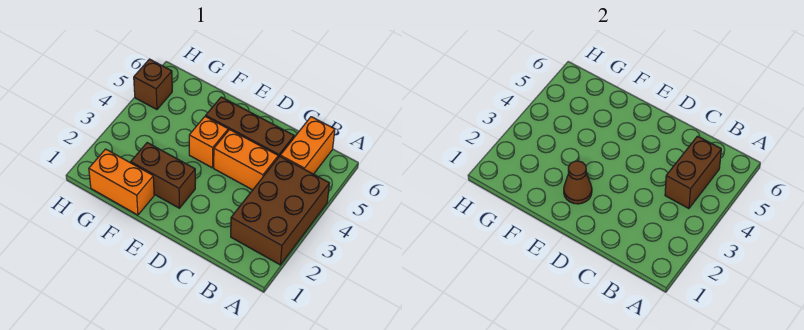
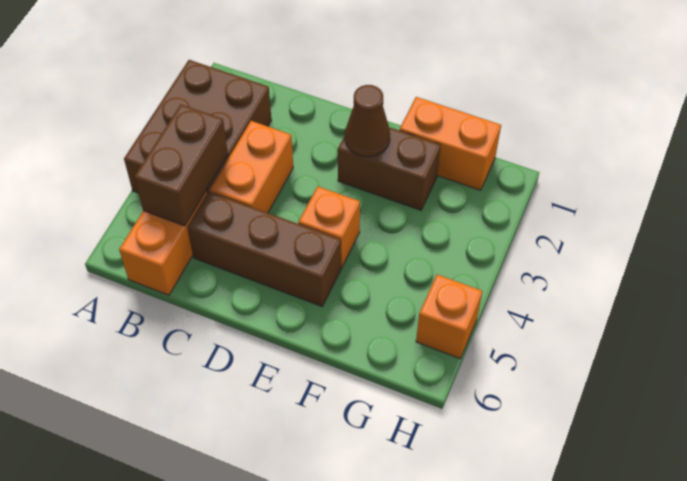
orange brick C4:D4 level 1 -> orange brick C3:C4 level 1
brown brick H5 level 1 -> orange brick H5 level 1

